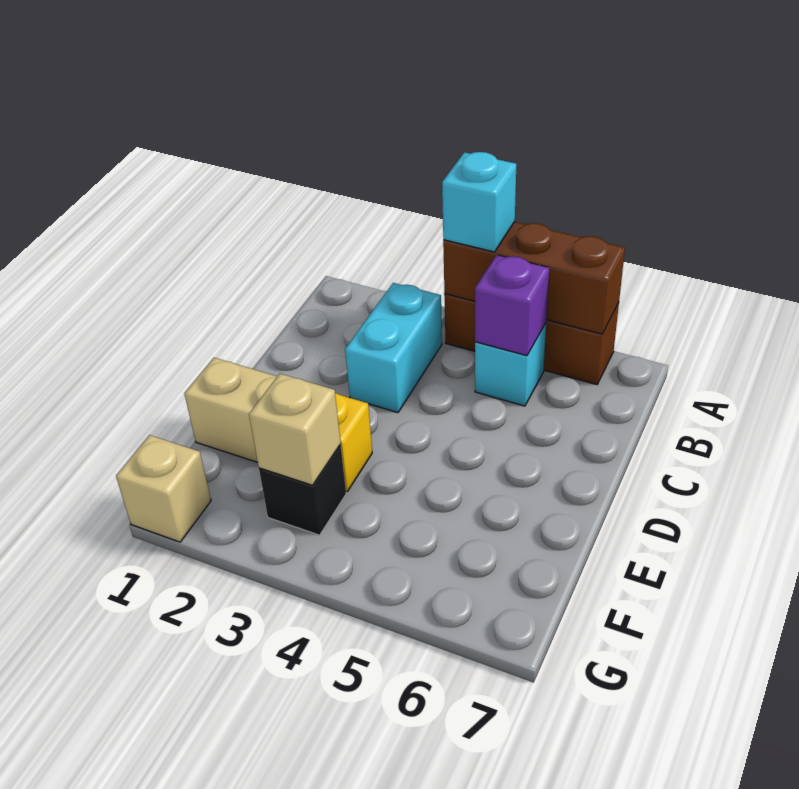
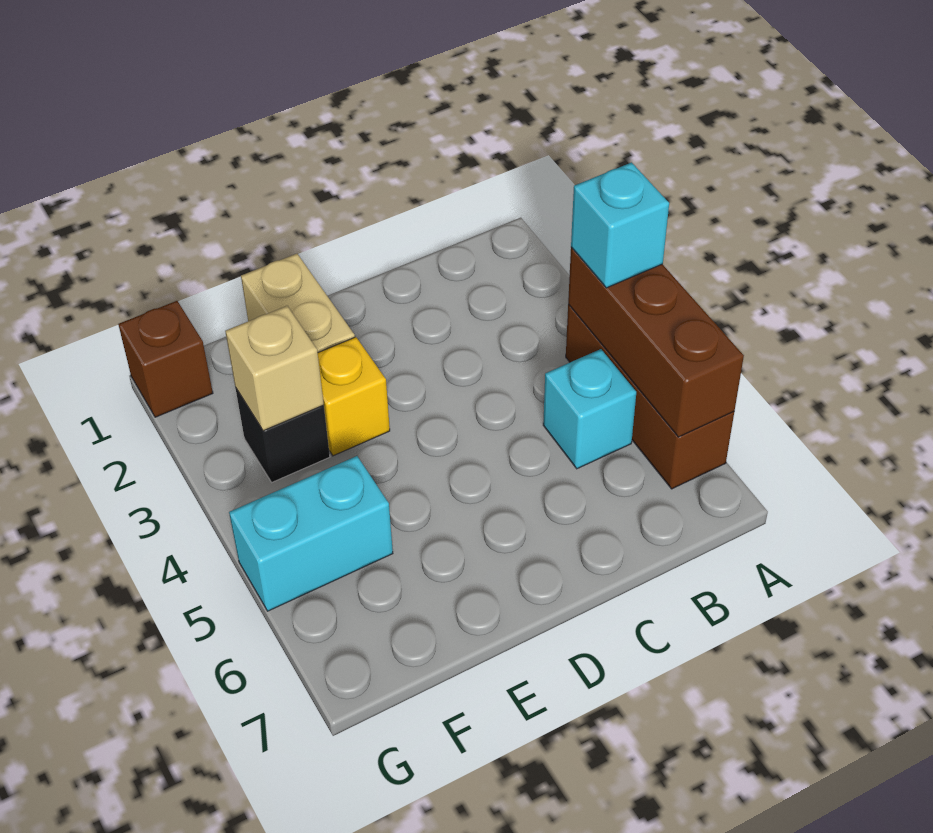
cyan brick B3:C3 level 1 -> cyan brick F5:G5 level 1
purple brick B5 level 2 -> none
tan brick G1 level 1 -> brown brick G1 level 1

